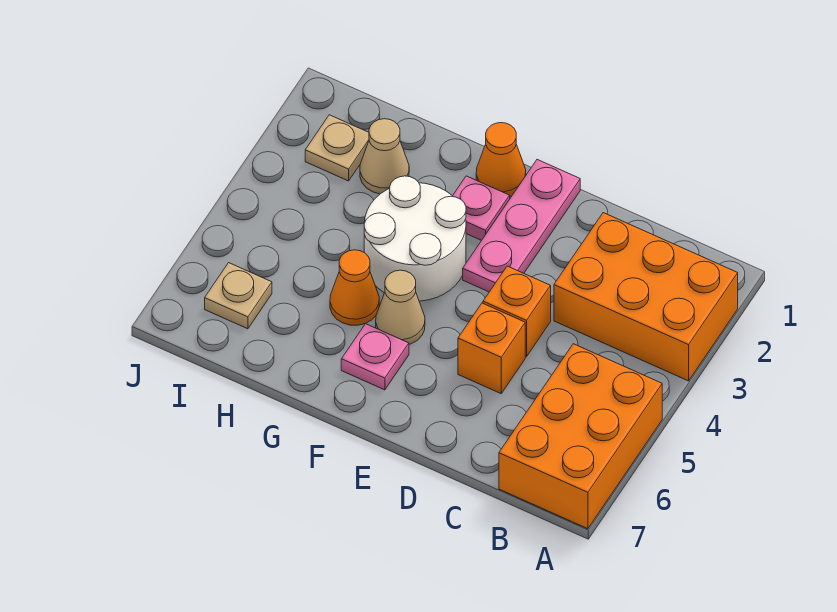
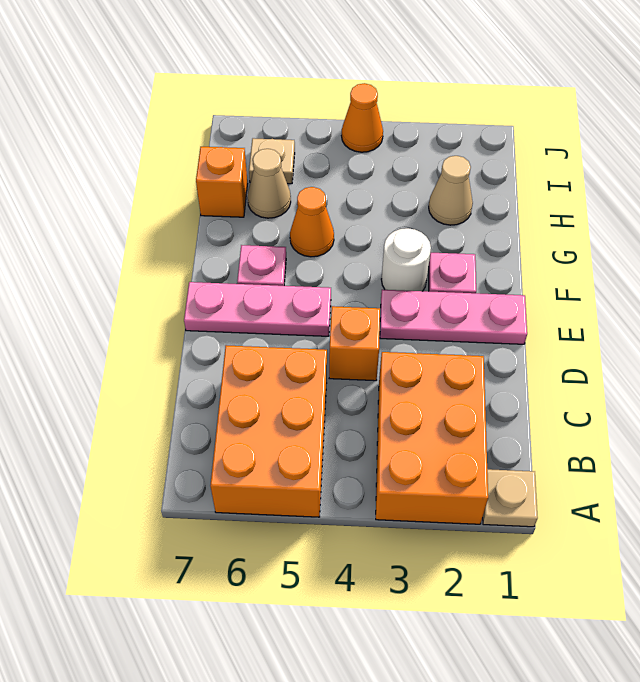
orange brick A5:B7 level 1 -> orange brick A5:C6 level 1
orange brick D5 level 1 -> orange brick H7 level 1
none -> pink plate E5:E7 level 1
orange cone F1 level 1 -> orange cone J4 level 1
white round brick F3:G4 level 1 -> white round brick F3 level 1
tan cone F5 level 1 -> tan cone H6 level 1
tan plate I2 level 1 -> tan plate A1 level 1

